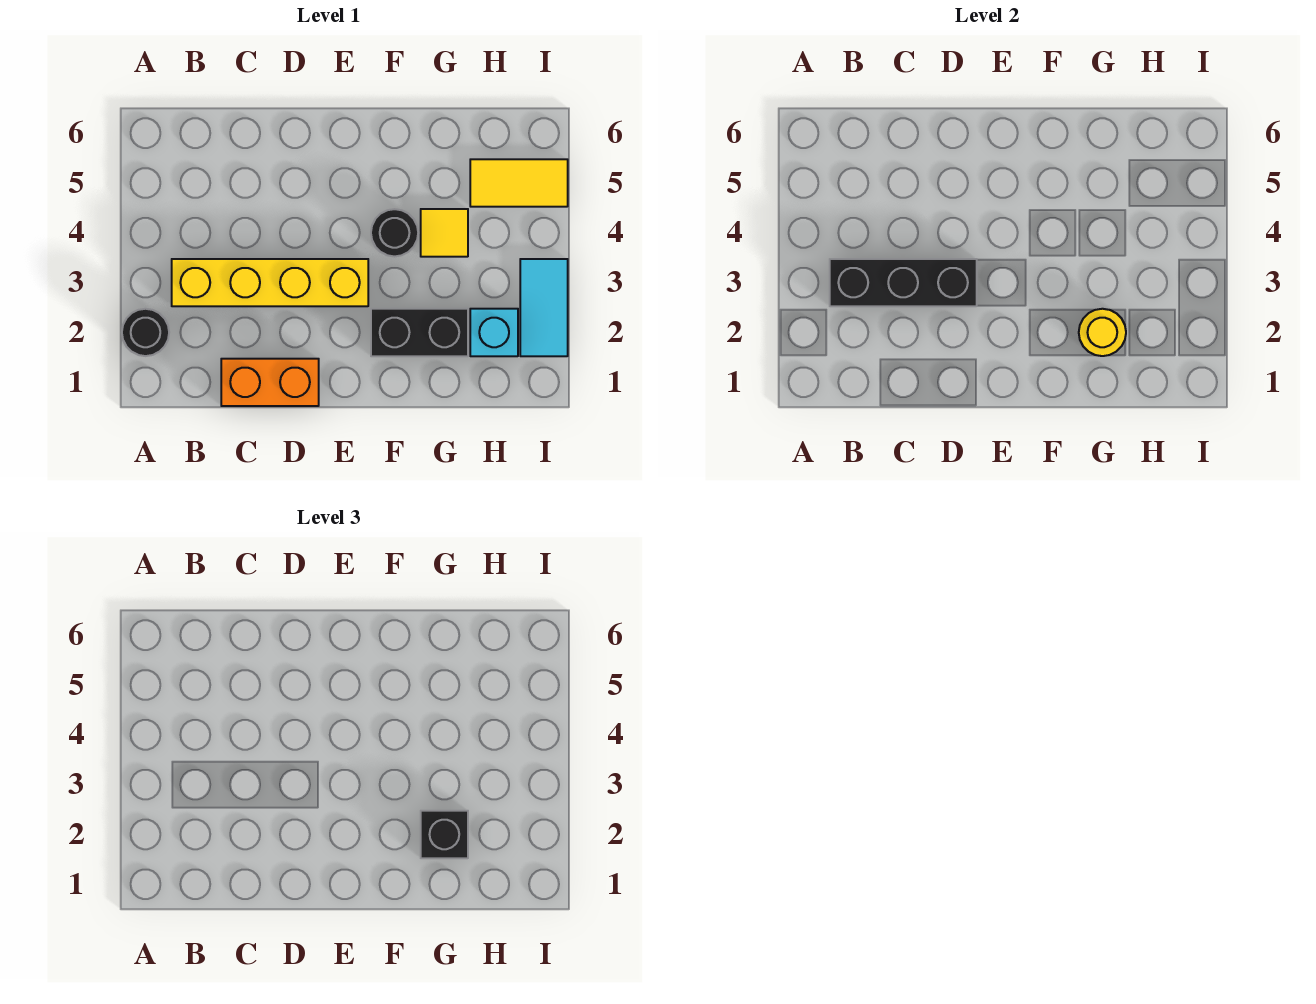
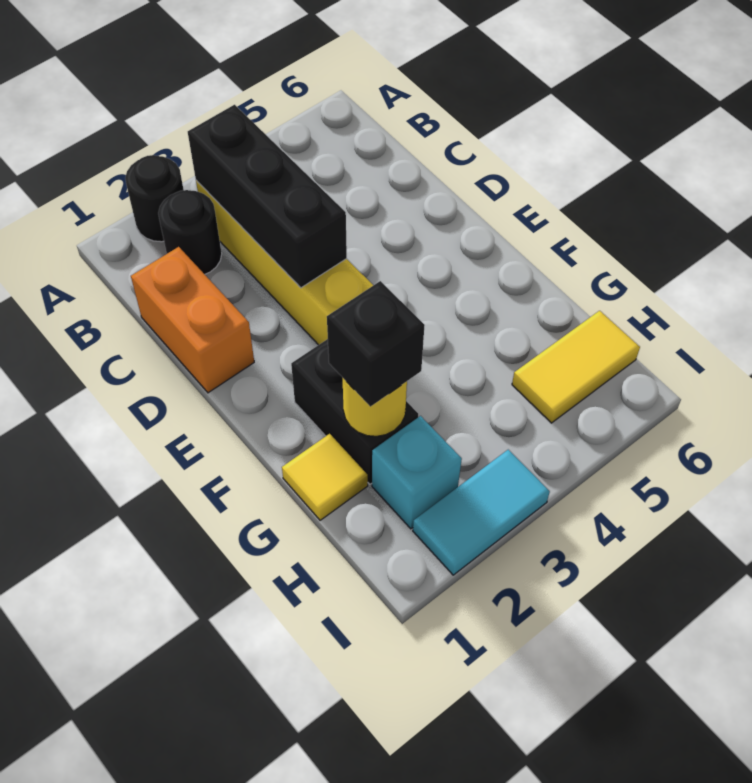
black round brick F4 level 1 -> black round brick B2 level 1
yellow tile G4 level 1 -> yellow tile G1 level 1
yellow tile H5:I5 level 1 -> yellow tile H5:H6 level 1

